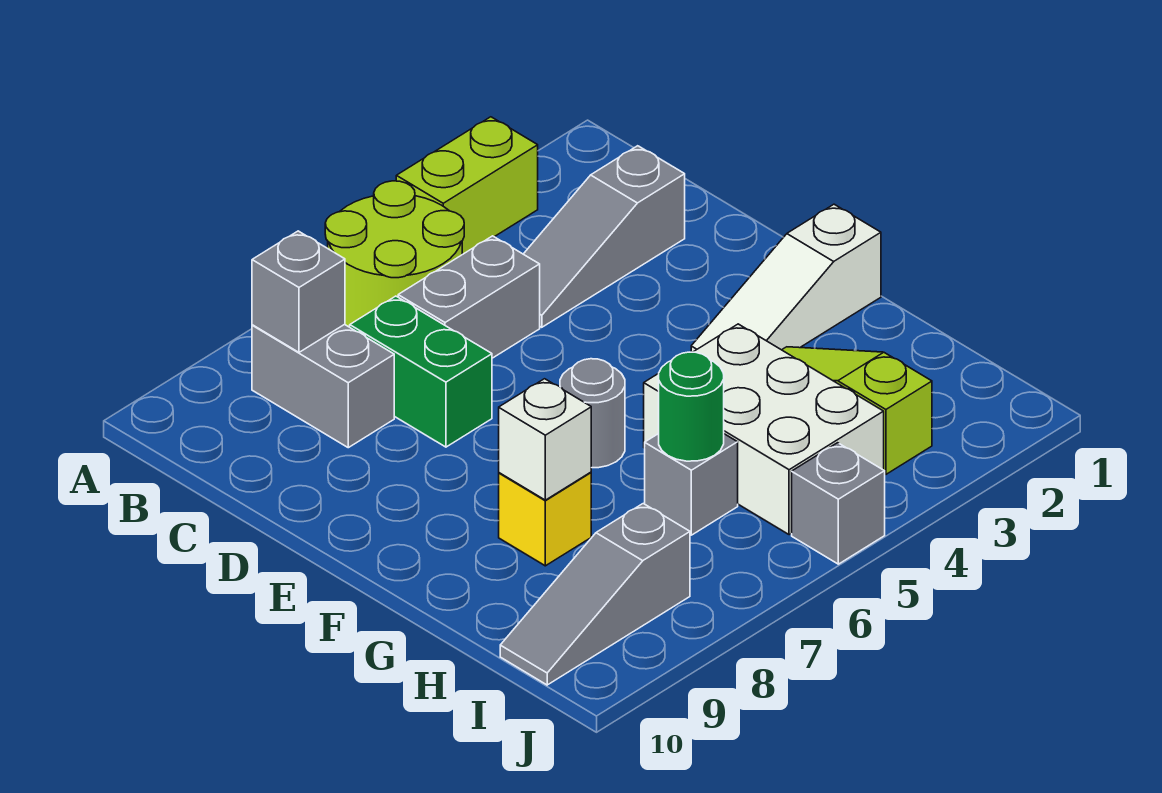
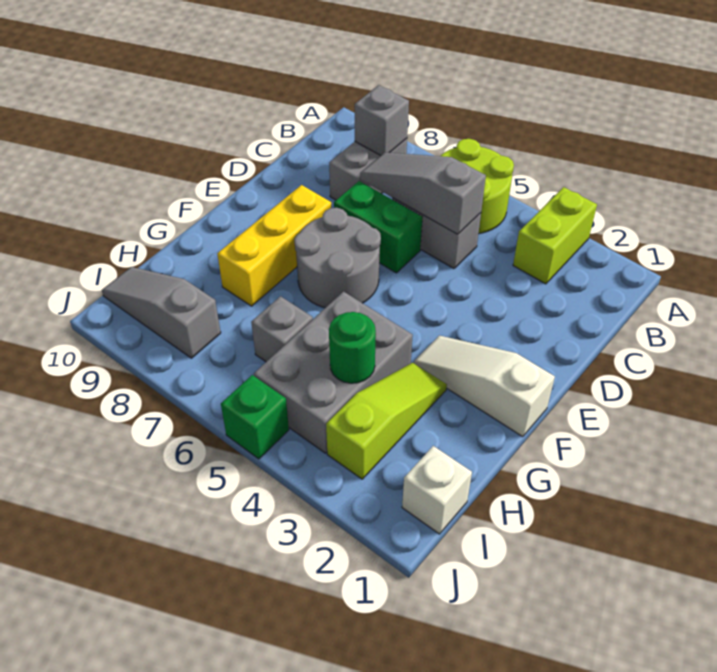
lime brick A3:A4 level 1 -> lime brick A3:B3 level 1
grey slope C2:C4 level 1 top 2 -> grey slope C5:C7 level 2 top 5
green brick C7:D7 level 1 -> green brick D6:D7 level 1
grey round brick F6 level 1 -> grey round brick E6:F7 level 1
white brick G4:I5 level 1 -> grey brick G4:I5 level 1
yellow brick G8 level 1 -> yellow brick E8:G8 level 1
white brick G8 level 2 -> white brick I1 level 1
green round brick H6 level 2 -> green round brick H4 level 2
grey brick J5 level 1 -> green brick J5 level 1

